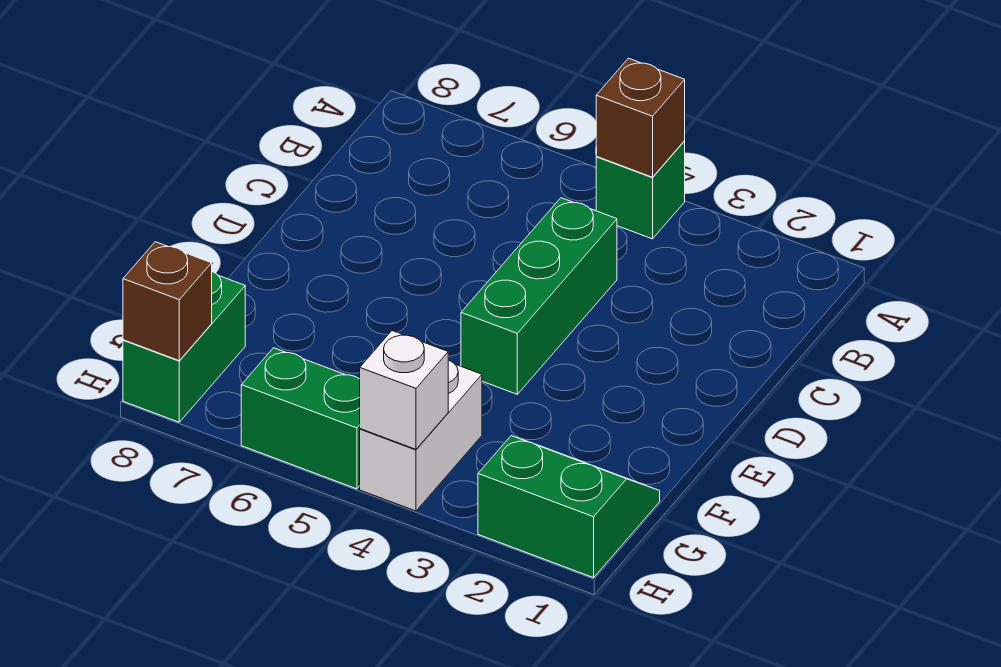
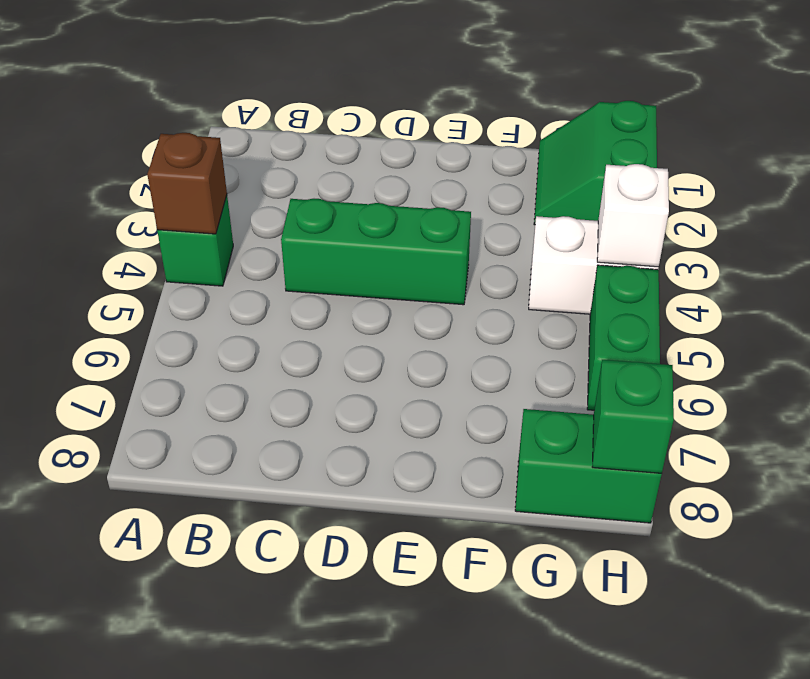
brown brick H8 level 2 -> green brick H8 level 2

